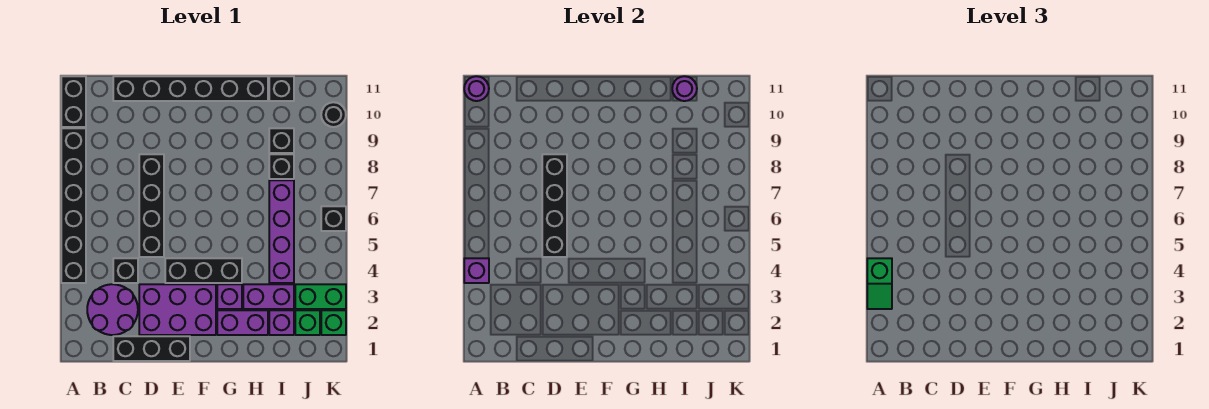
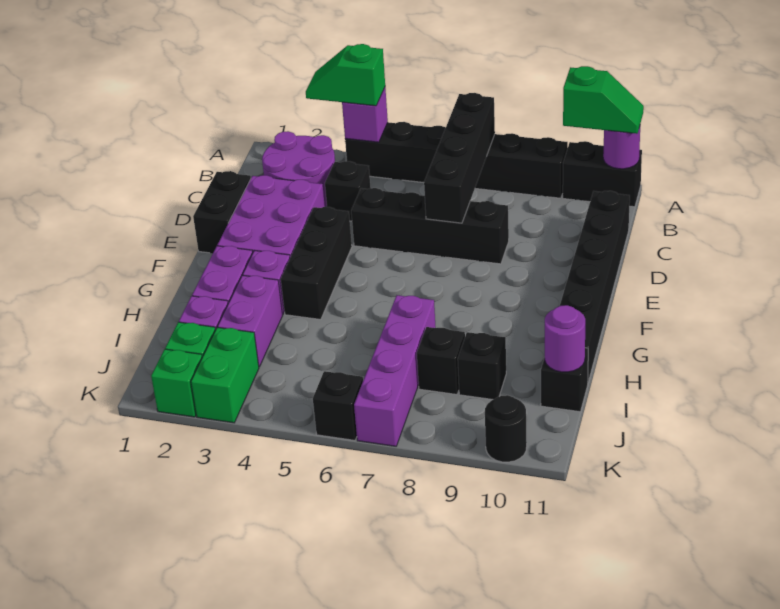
none -> green slope A10:A11 level 3 top 10
black brick C1:E1 level 1 -> black brick D1:E1 level 1
black brick D5:D8 level 2 -> black brick A7:D7 level 2
purple brick I4:I7 level 1 -> purple brick H7:K7 level 1

